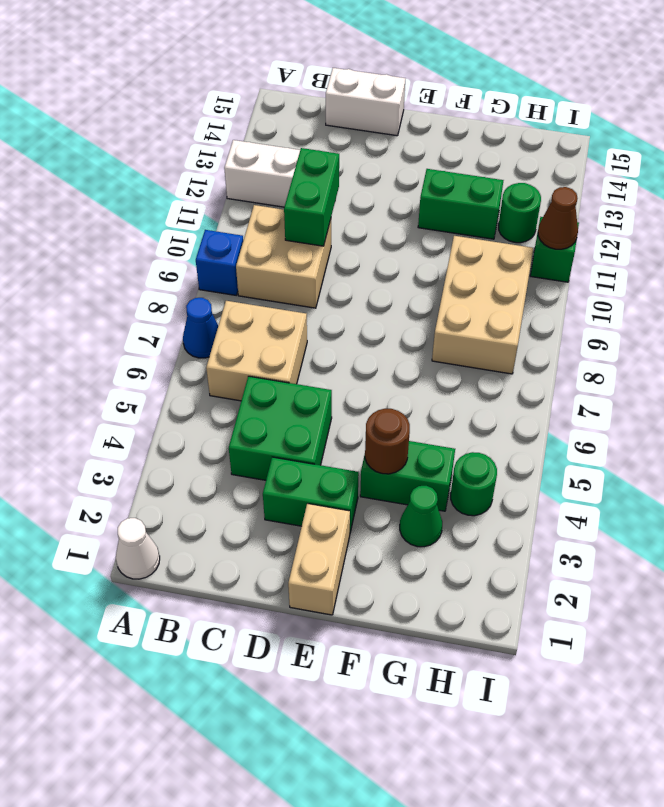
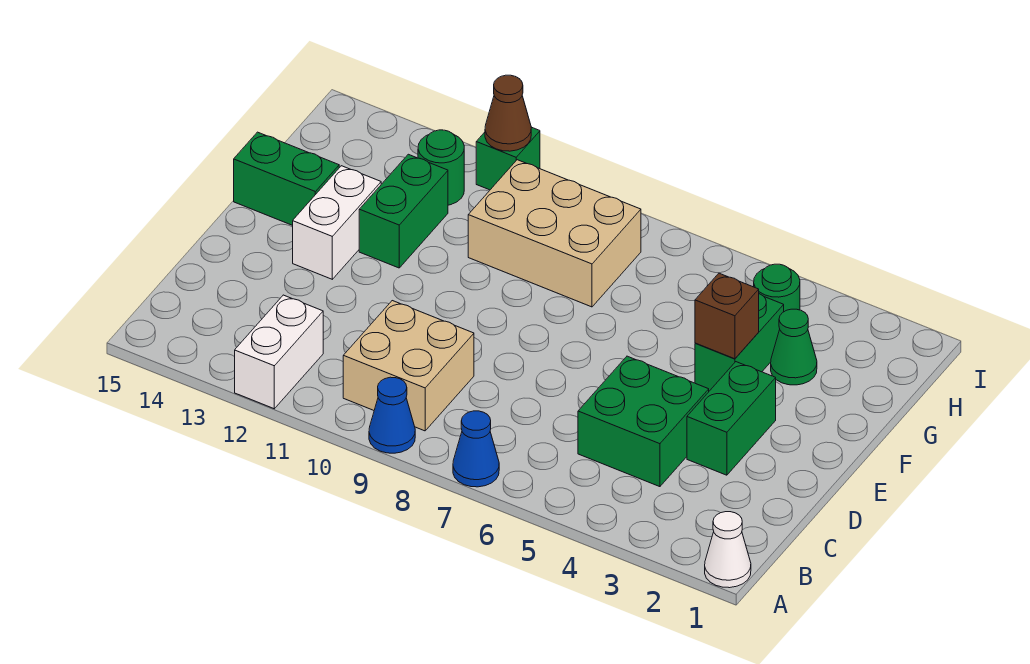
blue brick A9 level 1 -> blue cone A9 level 1
tan brick B6:C7 level 1 -> none
green brick C10:C11 level 2 -> green brick F14:F15 level 1
white brick C15:D15 level 1 -> white brick E13:F13 level 1
tan brick E1:E2 level 1 -> none
brown round brick F4 level 2 -> brown brick F4 level 2

